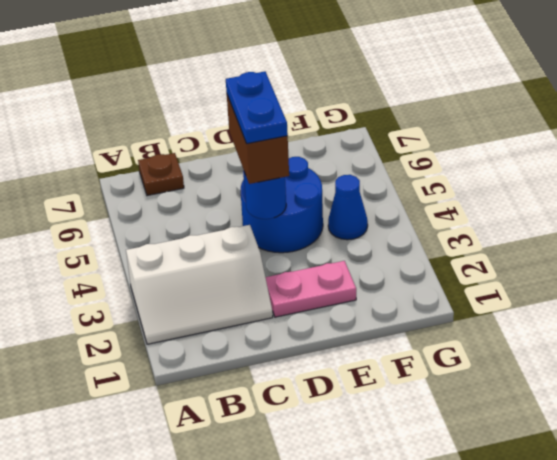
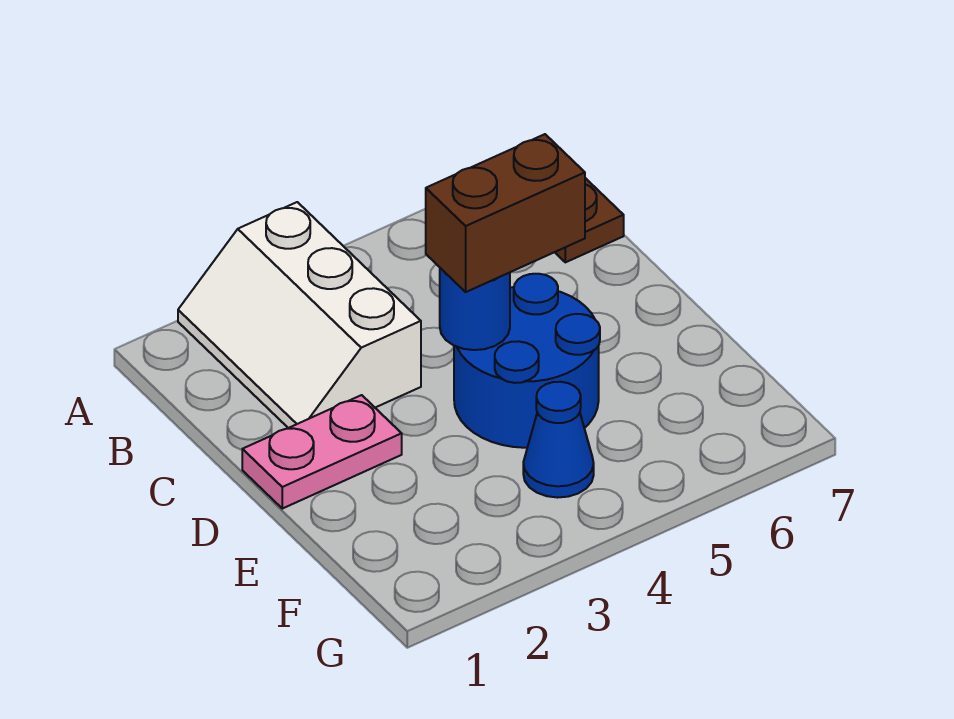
pink plate D2:E2 level 1 -> pink plate D1:D2 level 1
blue plate D4:D5 level 4 -> none

